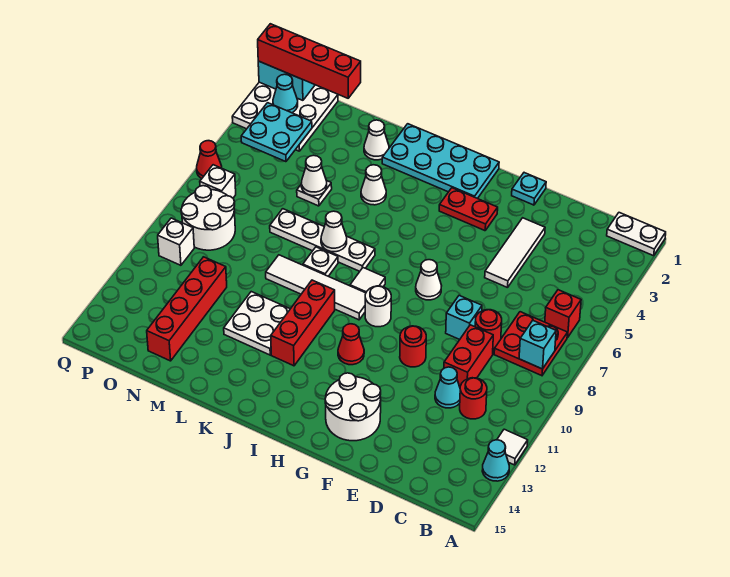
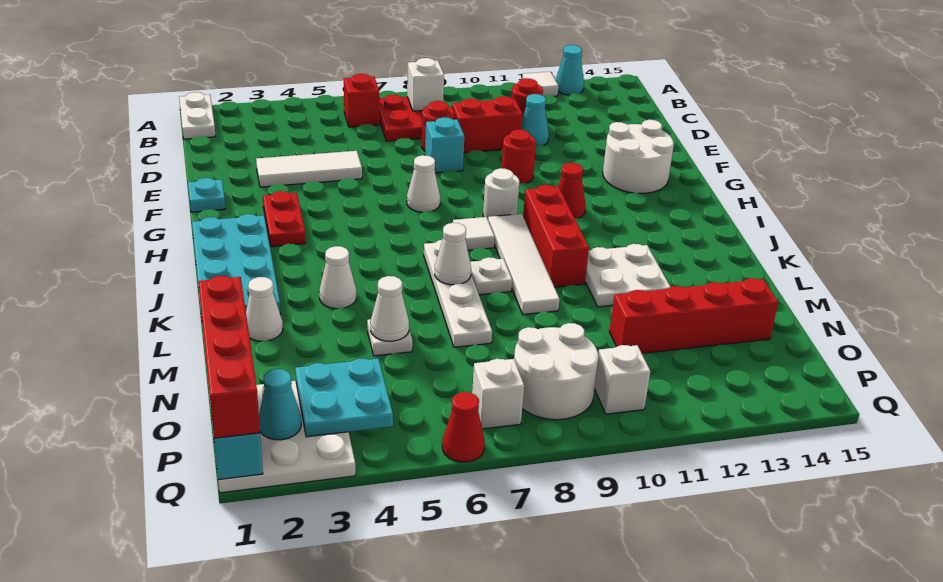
cyan brick B8 level 2 -> white brick B8 level 2
red brick J10:J12 level 1 -> red brick I10:K10 level 1

